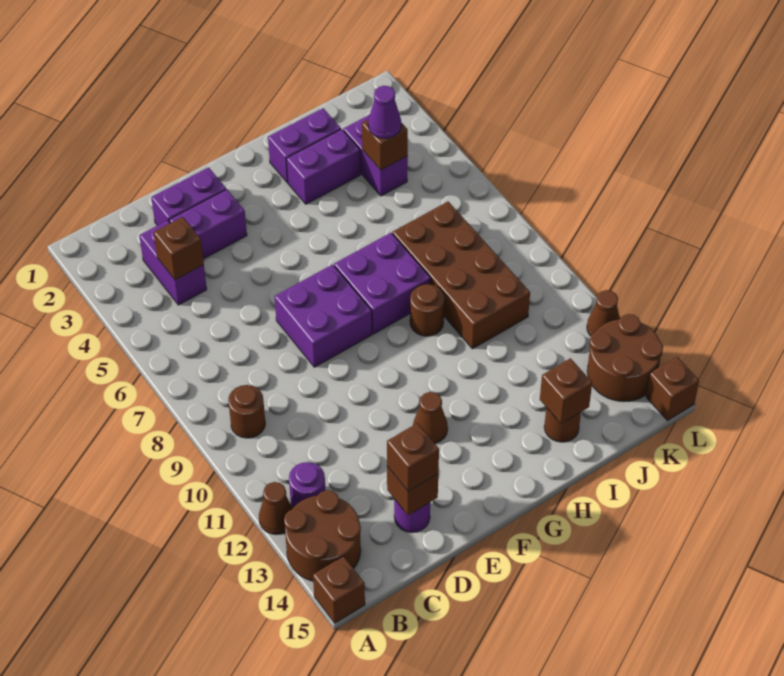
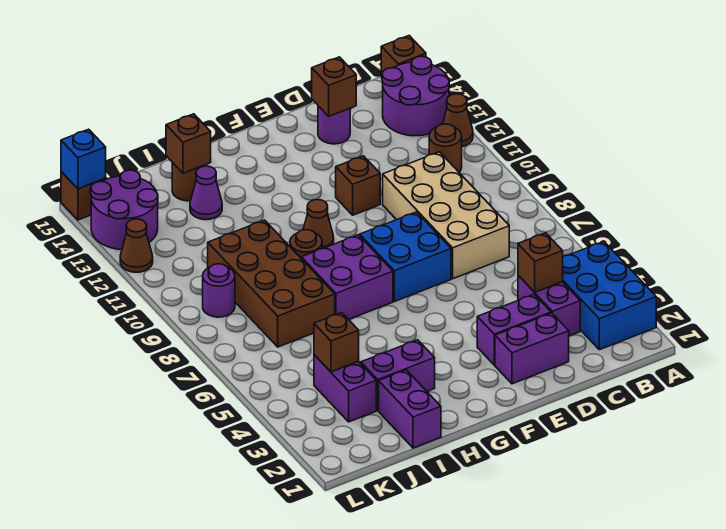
none -> blue brick A2:B4 level 1
brown round brick A13:B14 level 1 -> purple round brick A13:B14 level 1
brown round brick B9 level 1 -> brown round brick B11 level 1
purple round brick B12 level 1 -> purple round brick K9 level 1
none -> tan brick C7:D10 level 1
brown brick D14 level 3 -> brown brick E11 level 1
purple brick E7:F8 level 1 -> blue brick E7:F8 level 1
brown cone F12 level 1 -> brown cone G10 level 1
purple brick H2:I2 level 1 -> purple brick I1:I2 level 1
purple cone J4 level 3 -> purple cone I13 level 1
brown round brick K13:L14 level 1 -> purple round brick K13:L14 level 1
none -> blue brick L15 level 2

